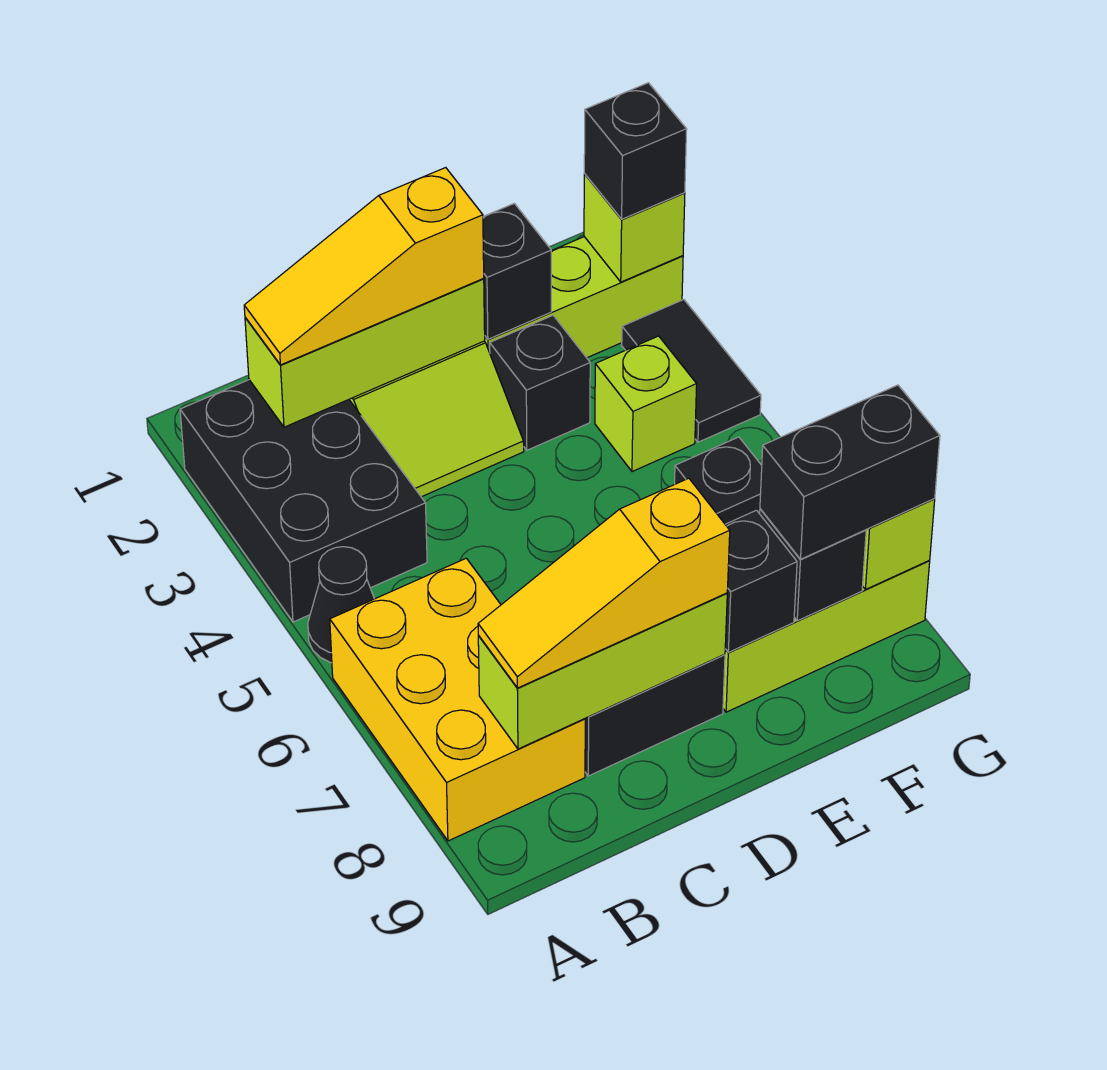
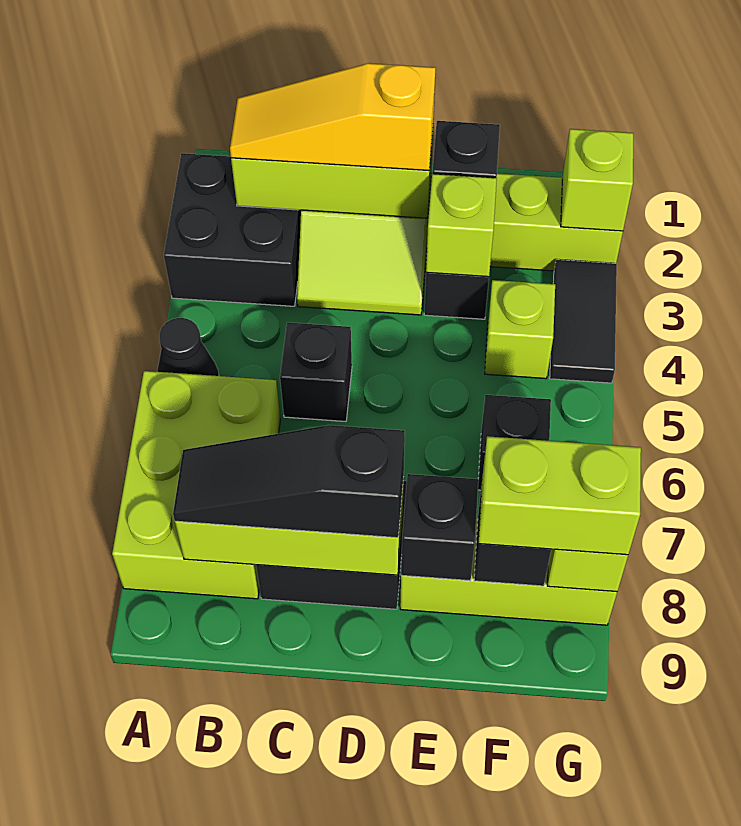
black brick A2:B4 level 1 -> black brick A2:B3 level 1
yellow brick A6:B8 level 1 -> lime brick A6:B8 level 1
yellow slope B8:D8 level 3 top D -> black slope B8:D8 level 3 top D
none -> lime brick E3 level 2
black brick F8:G8 level 3 -> lime brick F8:G8 level 3
black brick G2 level 3 -> black brick C5 level 1

